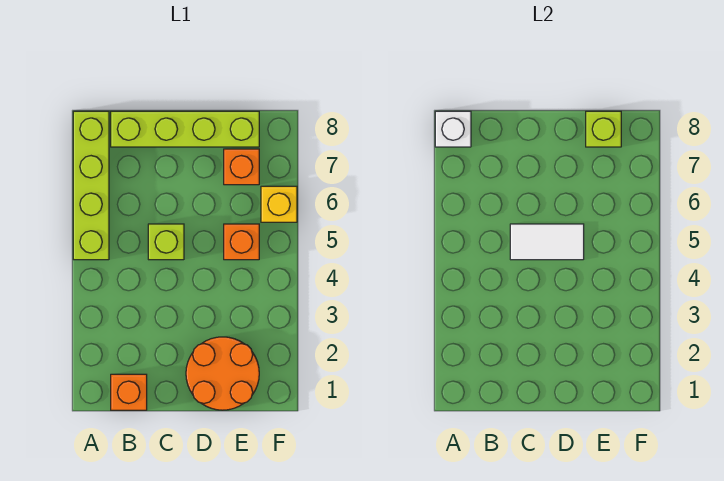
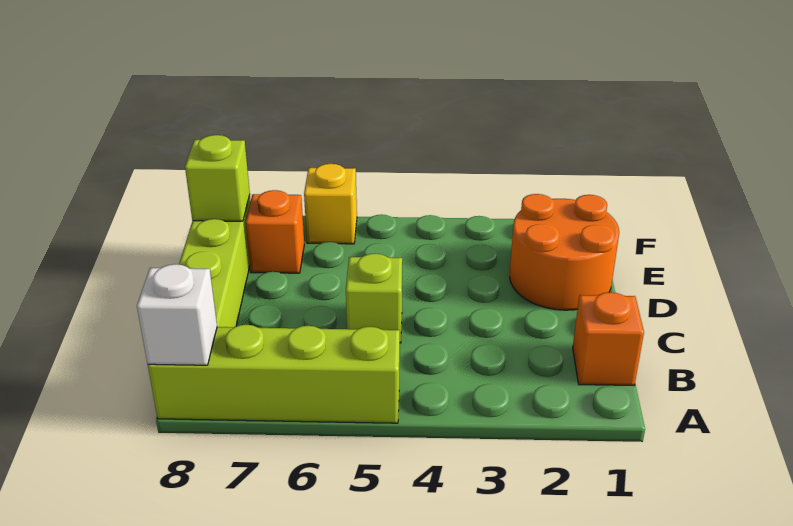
white tile C5:D5 level 2 -> none
orange brick E5 level 1 -> none

